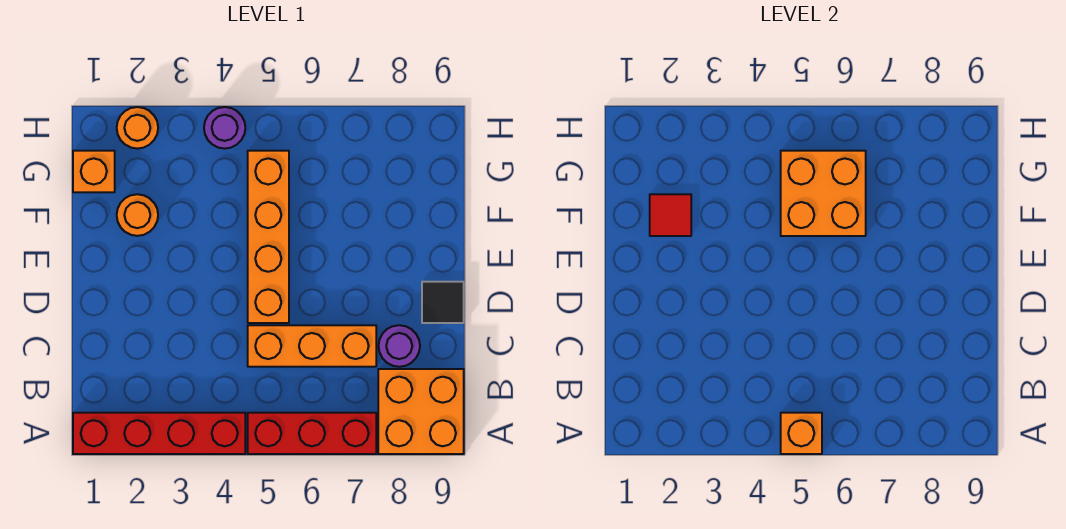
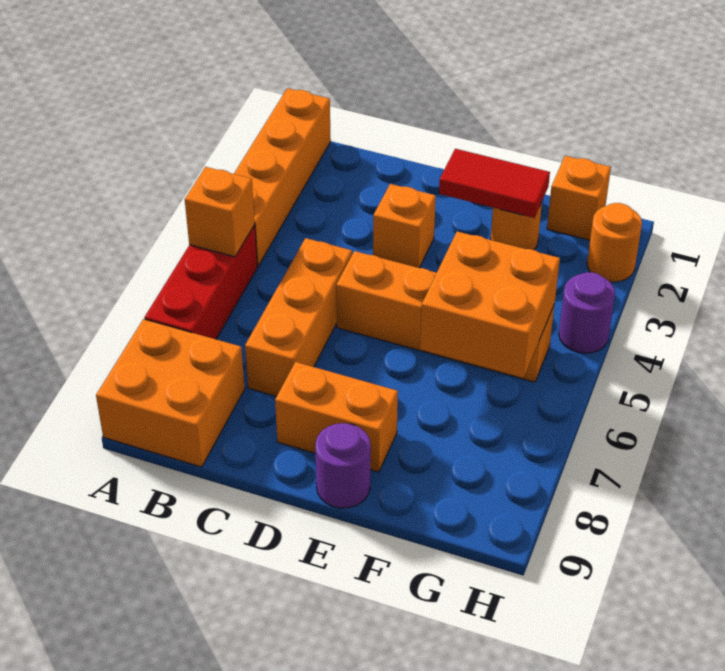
red brick A1:A4 level 1 -> orange brick A1:A4 level 1
purple round brick C8 level 1 -> purple round brick E9 level 1
none -> orange brick D3 level 1
none -> orange brick D8:E8 level 1
black tile D9 level 1 -> none
red tile F2 level 2 -> red tile E2:F2 level 2

